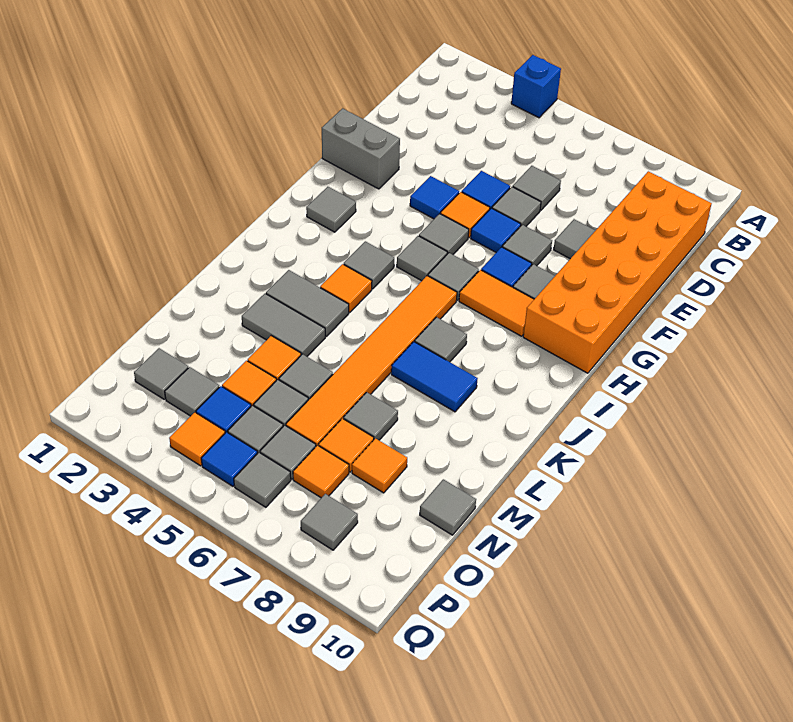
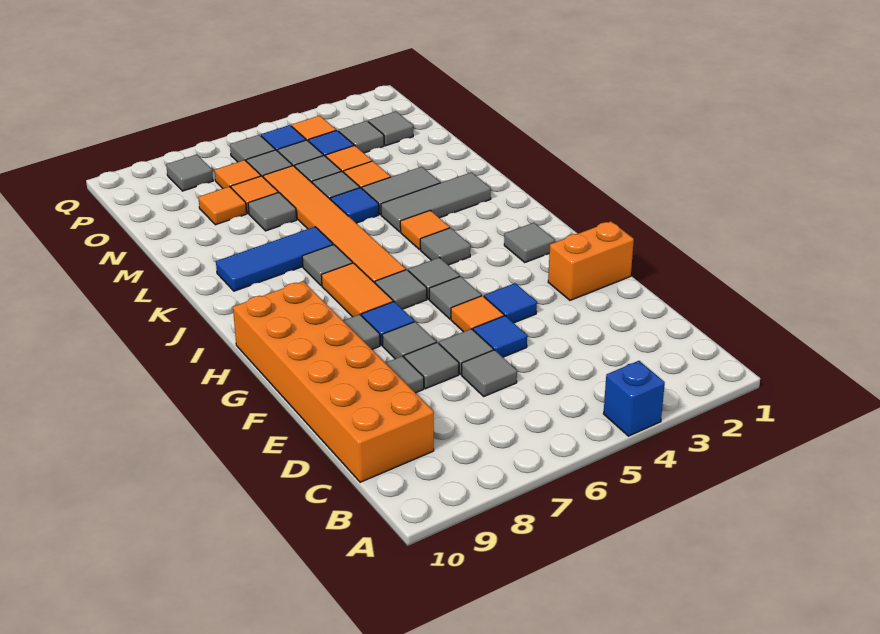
grey brick F1:F2 level 1 -> orange brick F1:F2 level 1
blue tile F6 level 1 -> blue tile L5 level 1
orange tile H7:H8 level 1 -> orange tile H7:I7 level 1
grey tile K3:K4 level 1 -> grey tile K2:K4 level 1
blue tile K7:K8 level 1 -> blue tile K7:K9 level 1
grey tile N10 level 1 -> grey tile E7 level 1

